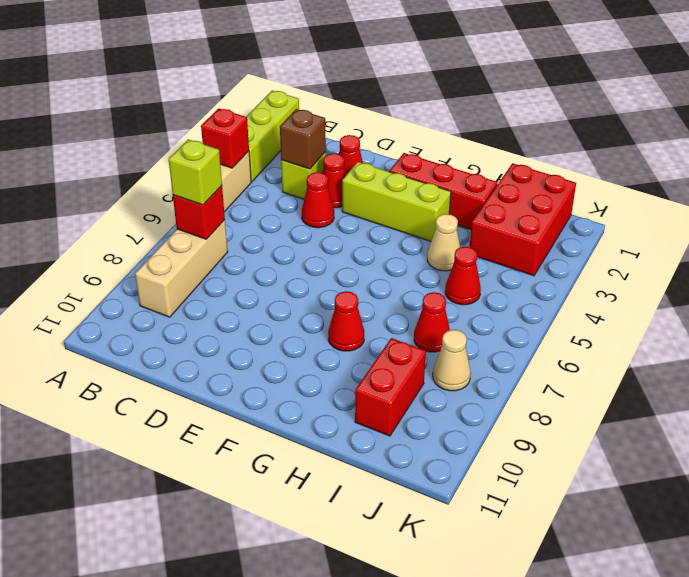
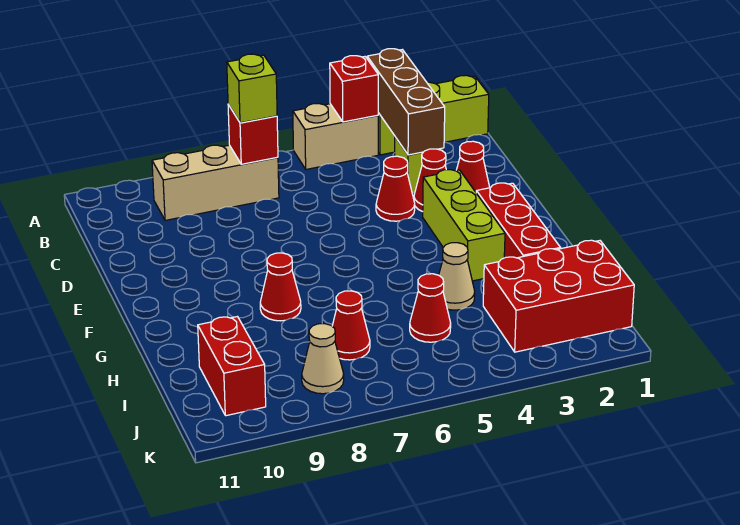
brown brick C3 level 2 -> brown brick A3:C3 level 2
red brick I9:I10 level 1 -> red brick I10:J10 level 1

